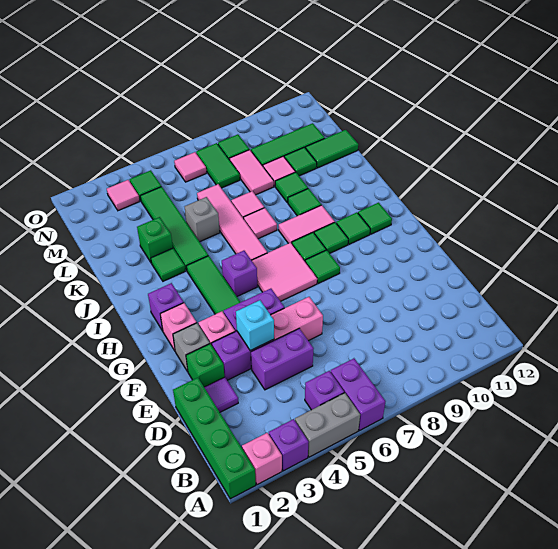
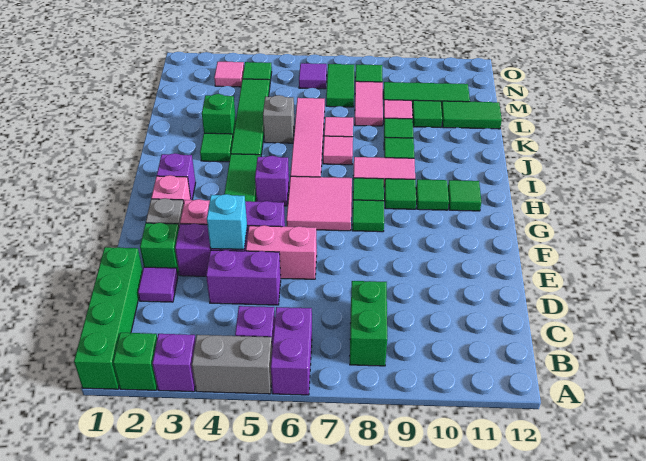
pink brick A2 level 1 -> green brick A2 level 1
none -> green brick B8:C8 level 1
pink tile N6 level 1 -> purple tile N6 level 1

